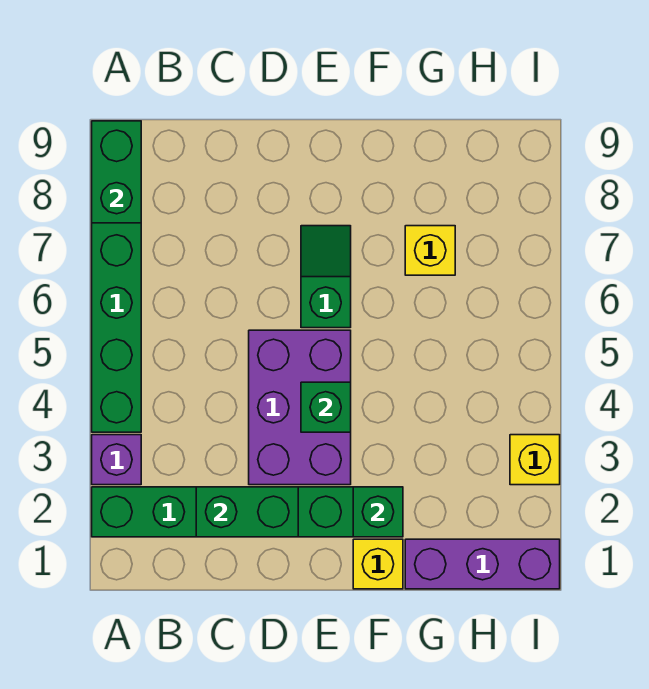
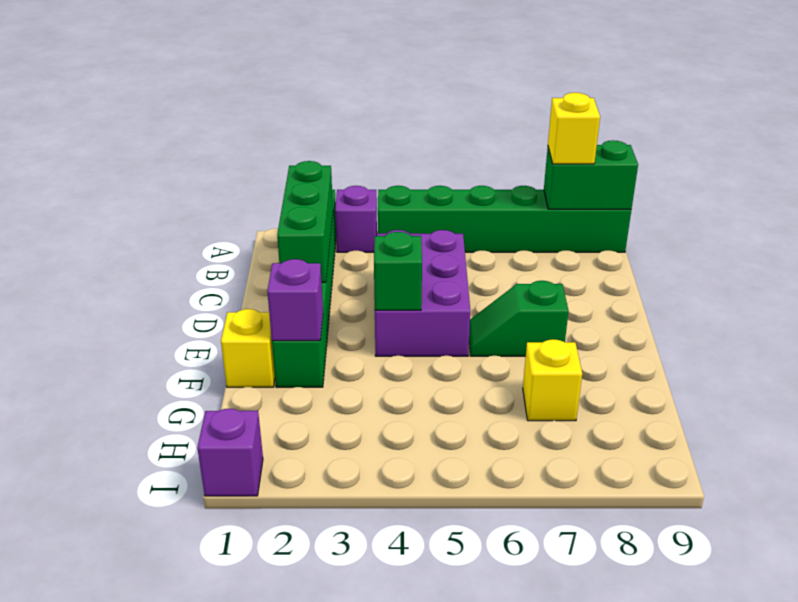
green brick C2:D2 level 2 -> green brick B2:D2 level 2
purple brick D3:E5 level 1 -> purple brick C4:E5 level 1
green slope E6:E7 level 1 top 6 -> green slope E6:E7 level 1 top 7
green brick F2 level 2 -> purple brick F2 level 2
purple brick G1:I1 level 1 -> purple brick I1 level 1
yellow brick I3 level 1 -> yellow brick A8 level 3

